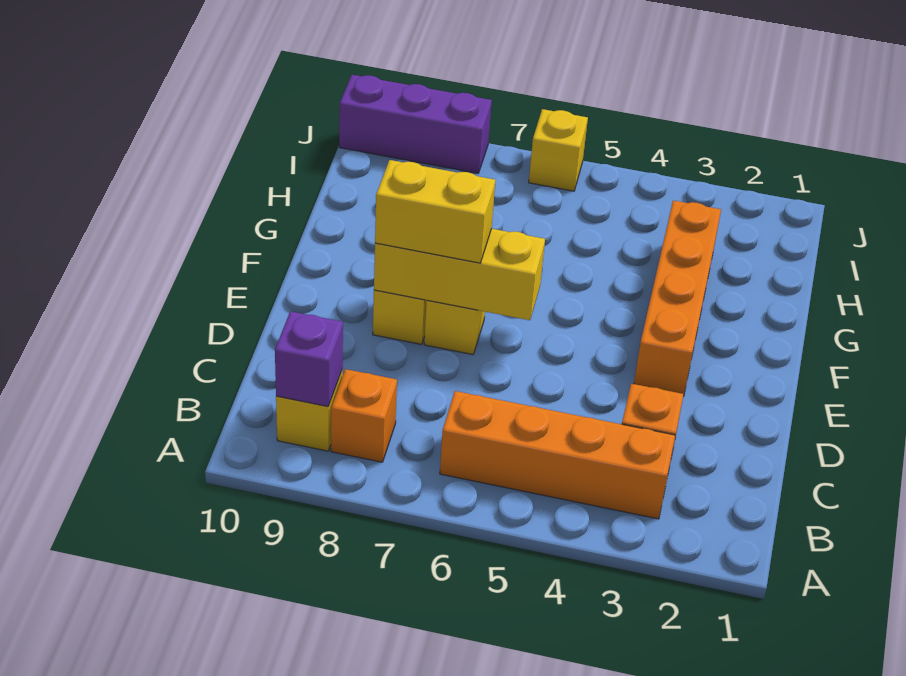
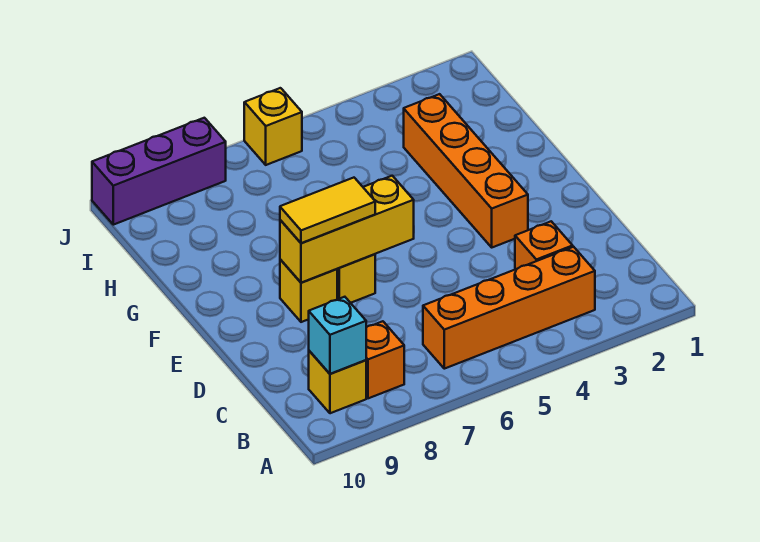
purple brick B9 level 2 -> cyan brick B9 level 2
yellow brick E7:E8 level 3 -> yellow tile E7:E8 level 3

